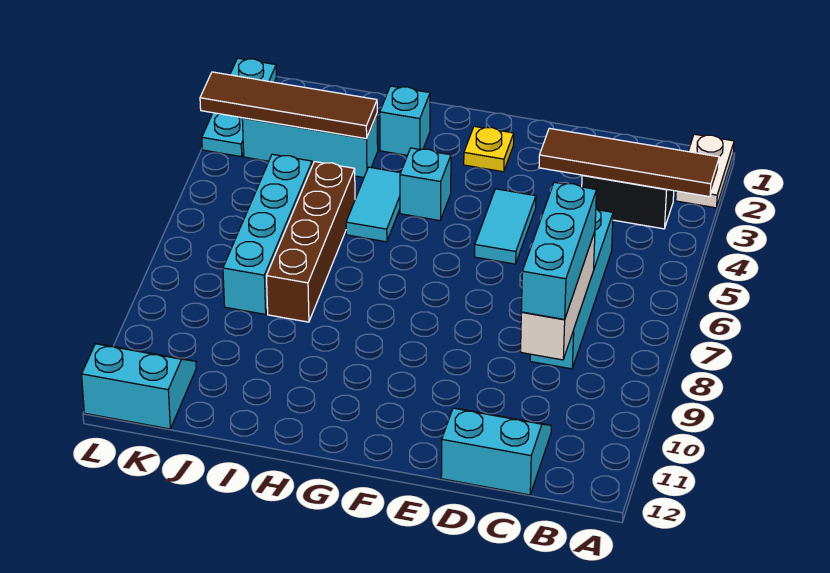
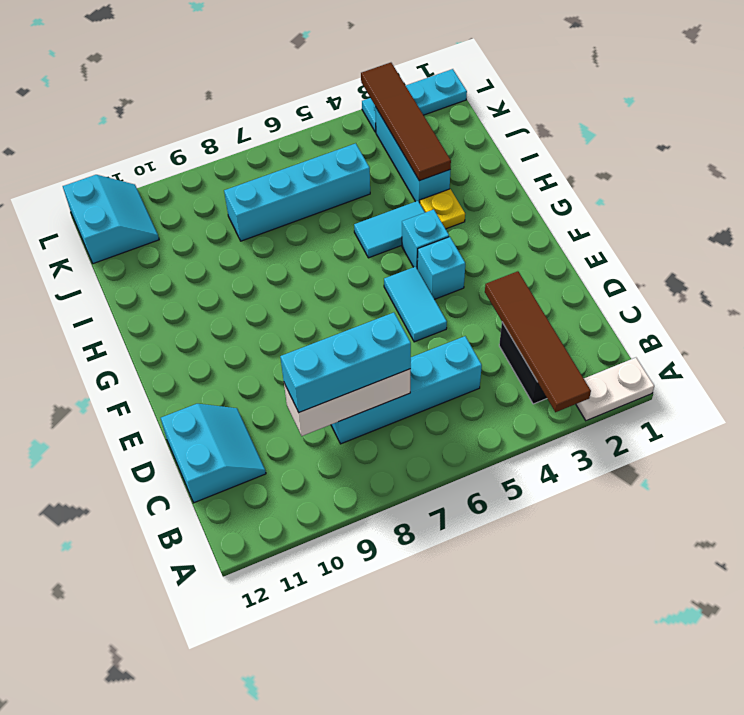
cyan tile E4:E5 level 1 -> cyan tile E5:F5 level 1
yellow plate F2 level 1 -> yellow plate H3 level 1
cyan brick H2 level 1 -> cyan brick F4 level 1
brown brick I5:I8 level 1 -> none

